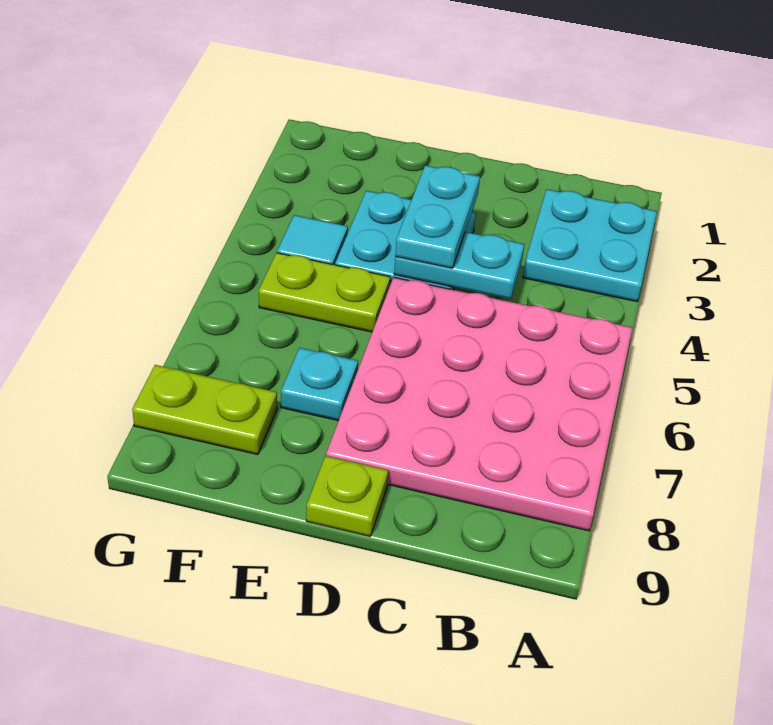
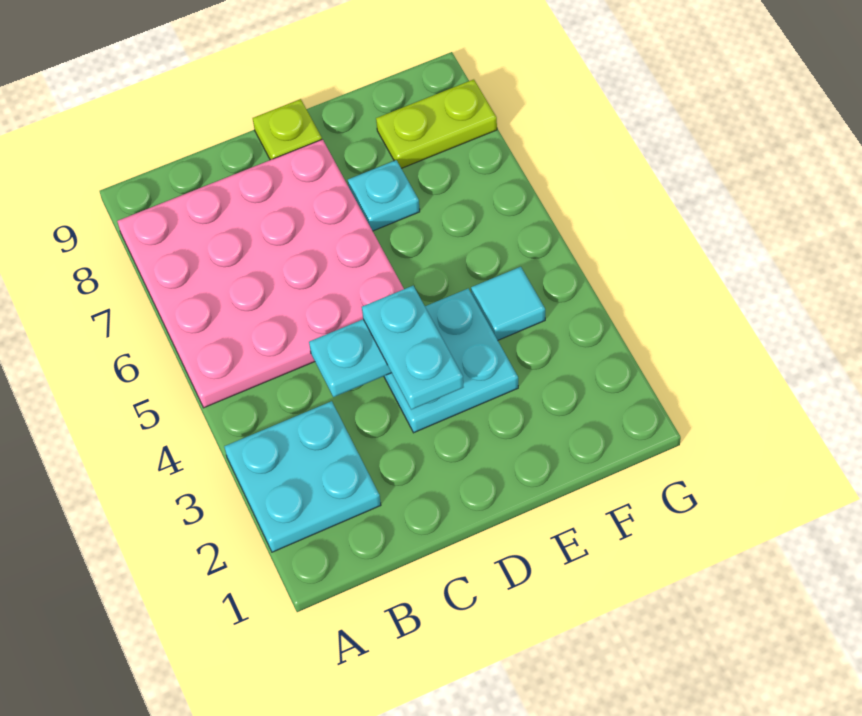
lime plate E5:F5 level 1 -> none

